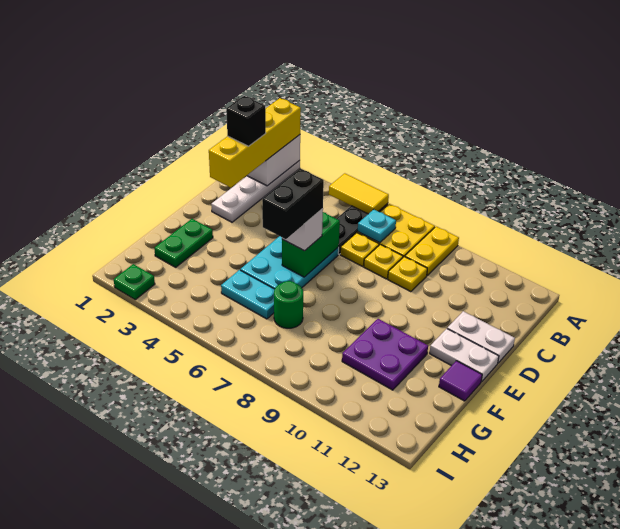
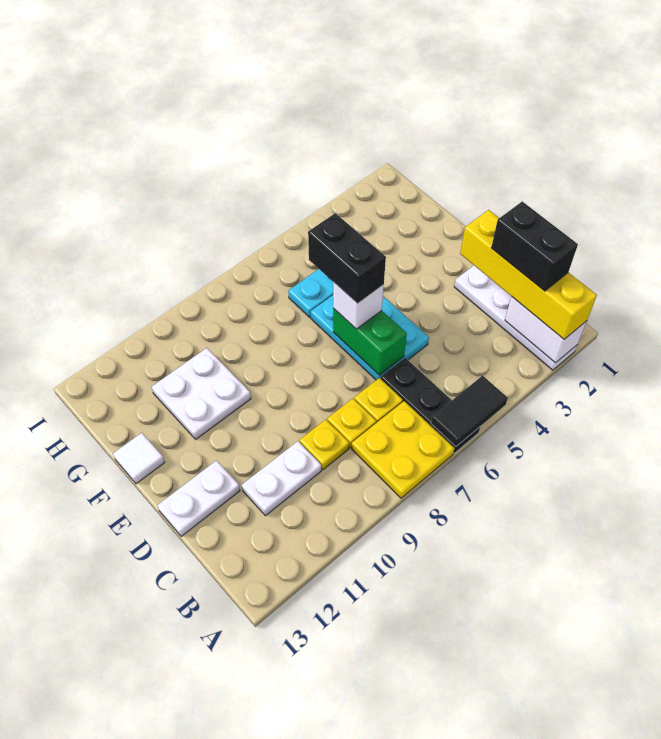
yellow tile A5:A6 level 2 -> black tile A5:A6 level 2
yellow plate A9:B9 level 1 -> none
cyan plate B7 level 2 -> none
black brick C2 level 4 -> black brick B2:C2 level 4
white plate E12:E13 level 1 -> white plate C10:C11 level 1
green plate F2:G2 level 1 -> none
purple plate F10:G11 level 1 -> white plate F10:G11 level 1
purple tile F13 level 1 -> white tile F13 level 1
green round brick G7 level 1 -> none
green plate I2 level 1 -> none

